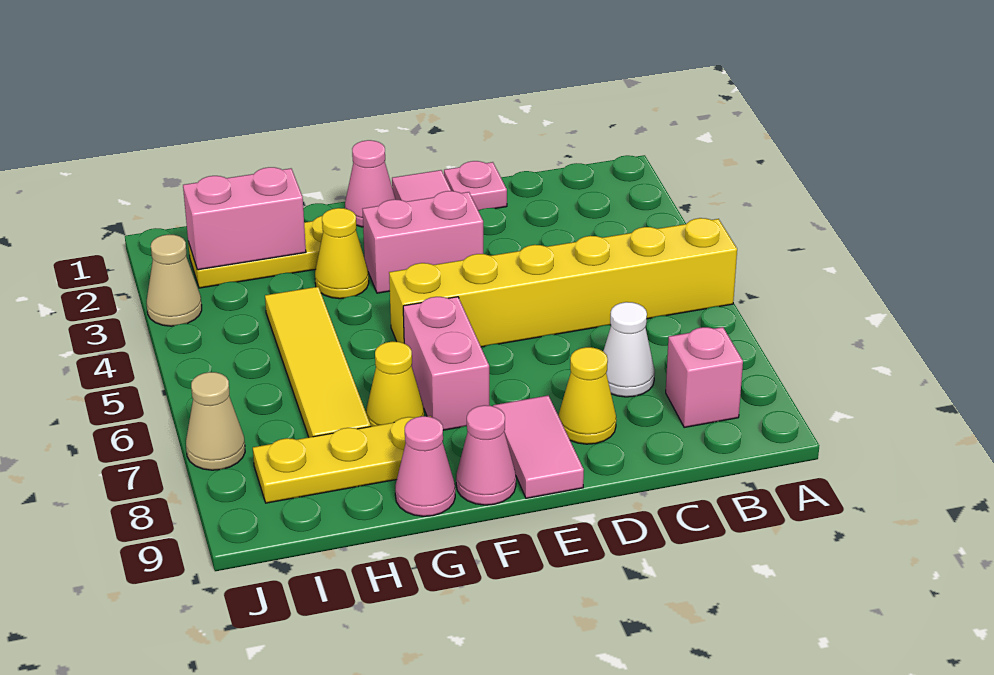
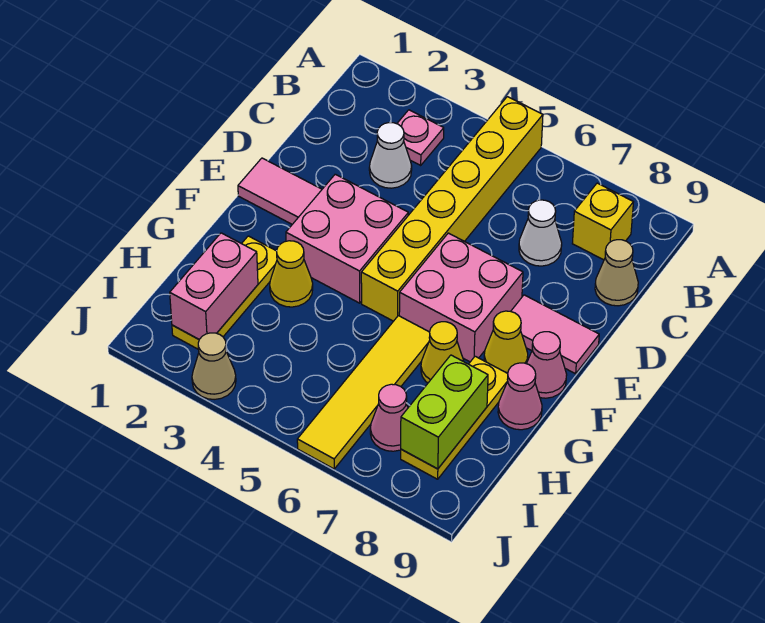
pink brick B8 level 1 -> yellow brick B8 level 1
none -> white cone C3 level 1
pink plate D1 level 1 -> pink plate B3 level 1
yellow cone D8 level 1 -> yellow cone F8 level 1
pink brick E3:F3 level 1 -> pink brick E3:F4 level 1
pink cone F1 level 1 -> pink cone I7 level 1
pink brick F6:F7 level 1 -> pink brick E6:F7 level 1
yellow tile H4:H7 level 1 -> yellow tile G6:J6 level 1
none -> lime brick H8:I8 level 2
tan cone J7 level 1 -> tan cone C9 level 1

